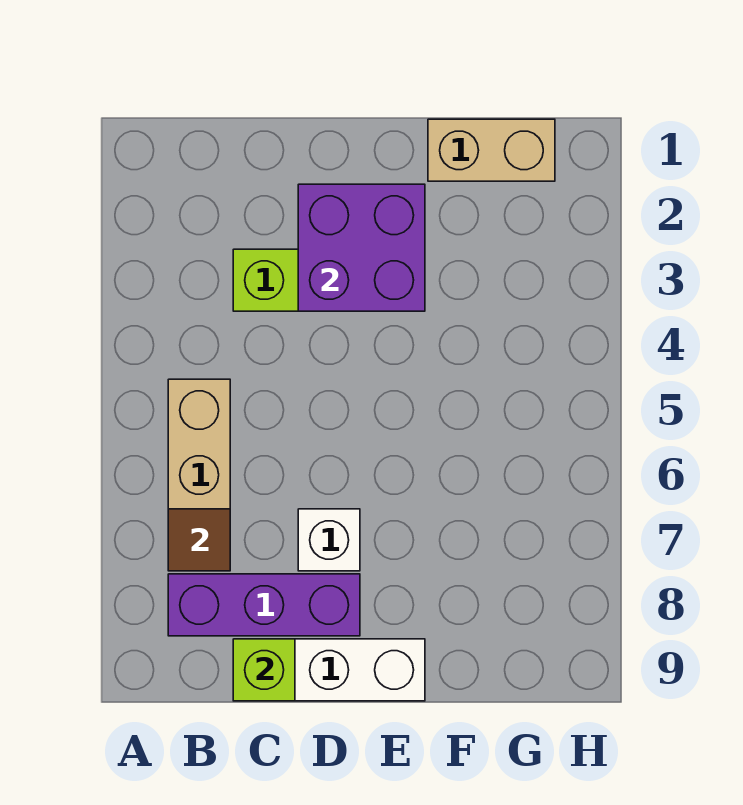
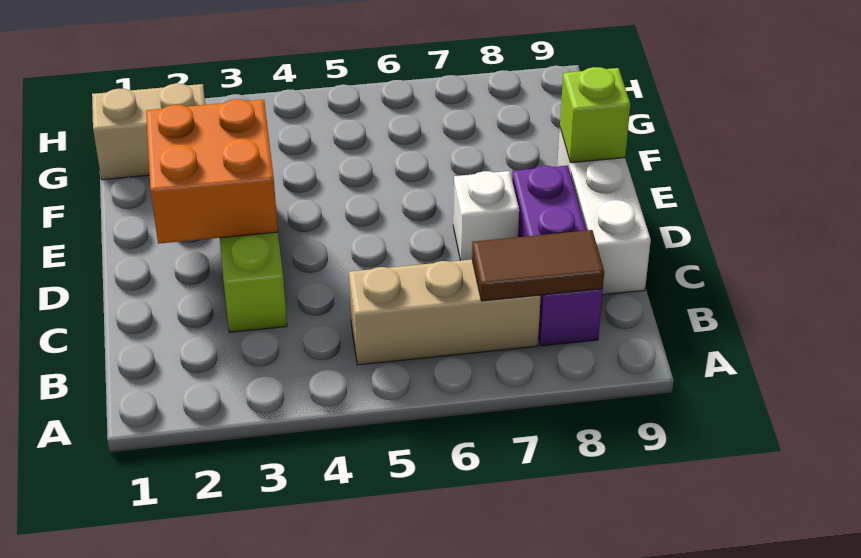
brown tile B7 level 2 -> brown tile B7:B8 level 2
lime brick C9 level 2 -> lime brick E9 level 2
purple brick D2:E3 level 2 -> orange brick D2:E3 level 2
tan brick F1:G1 level 1 -> tan brick G1:G2 level 1

